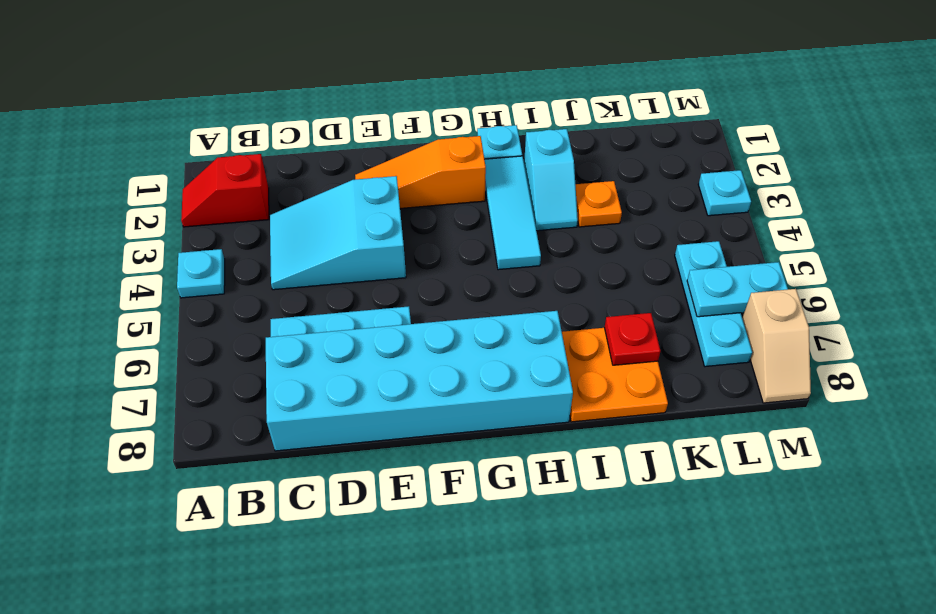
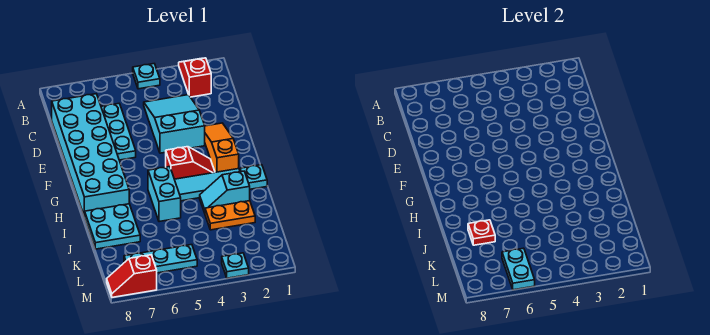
none -> red slope G3:G4 level 1 top 4
none -> cyan brick H5:I5 level 1
orange plate I7:J8 level 1 -> cyan plate I7:J8 level 1
orange plate J3 level 1 -> orange plate J2:J3 level 1
tan slope M7:M8 level 1 top 7 -> red slope M7:M8 level 1 top 7

